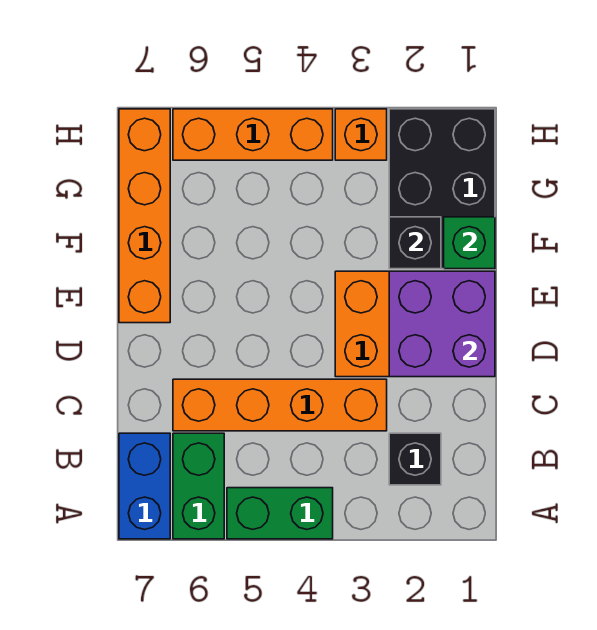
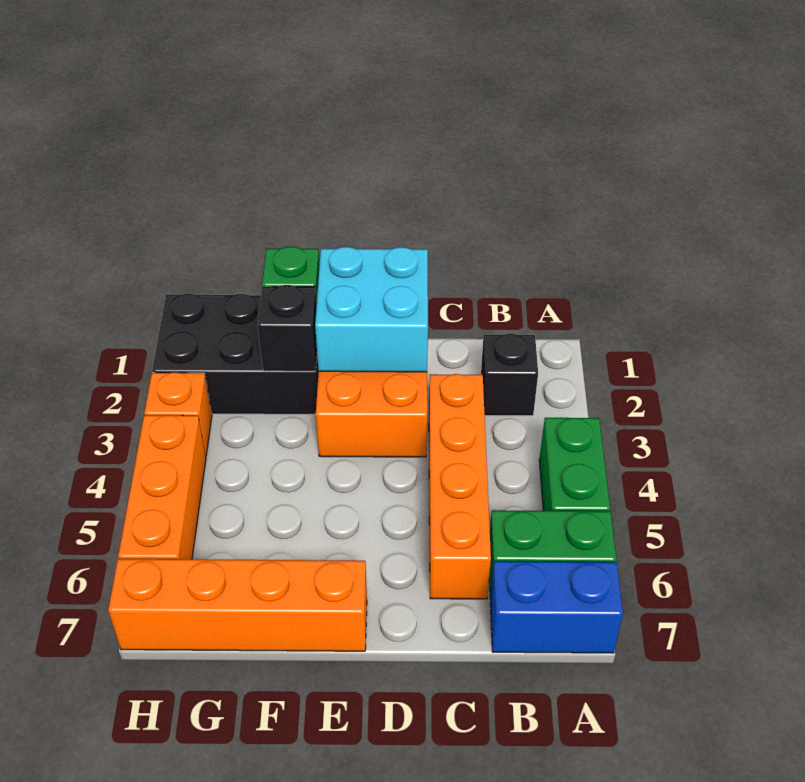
purple brick D1:E2 level 2 -> cyan brick D1:E2 level 2

